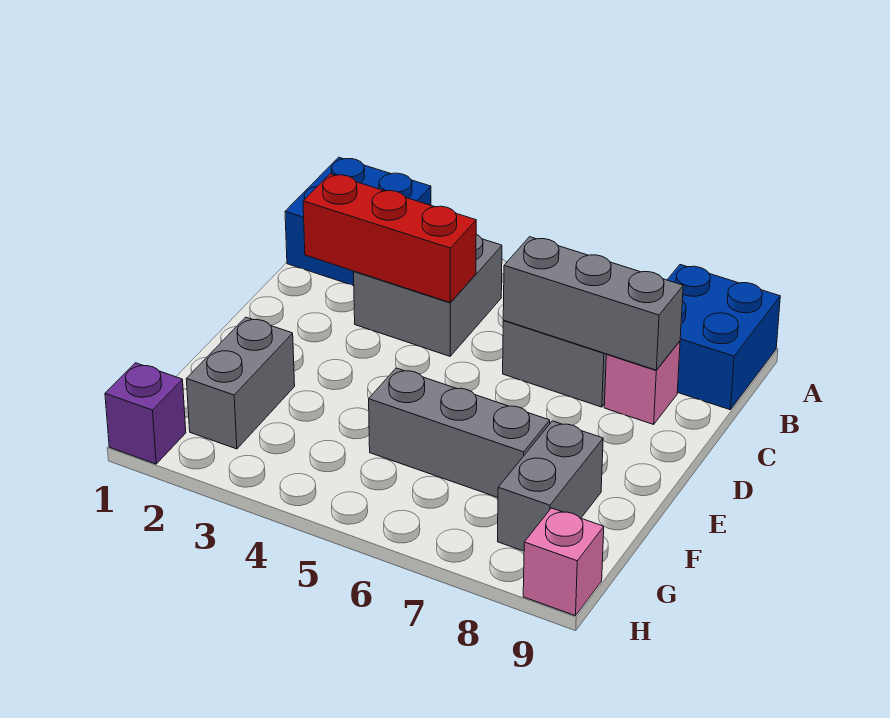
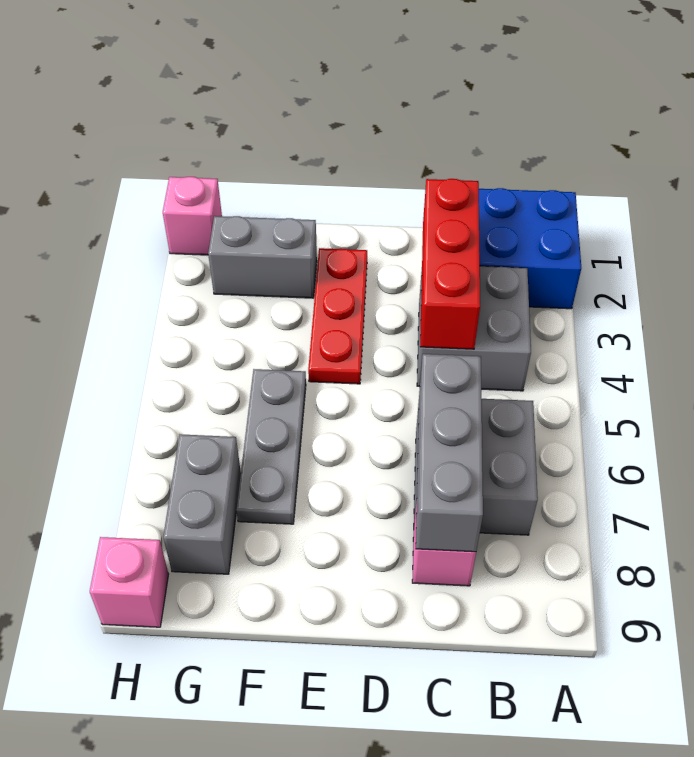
blue brick A8:B9 level 1 -> none
none -> red plate E2:E4 level 1
grey brick F5:F7 level 1 -> grey plate F5:F7 level 1
grey brick F8:G8 level 1 -> grey brick G7:G8 level 1
purple brick H1 level 1 -> pink brick H1 level 1

